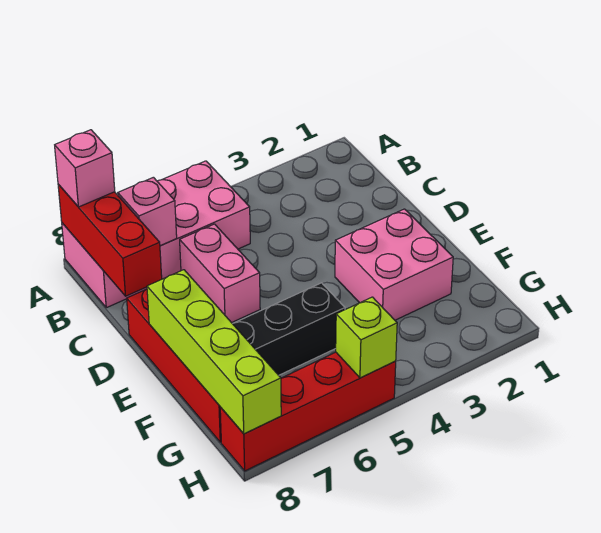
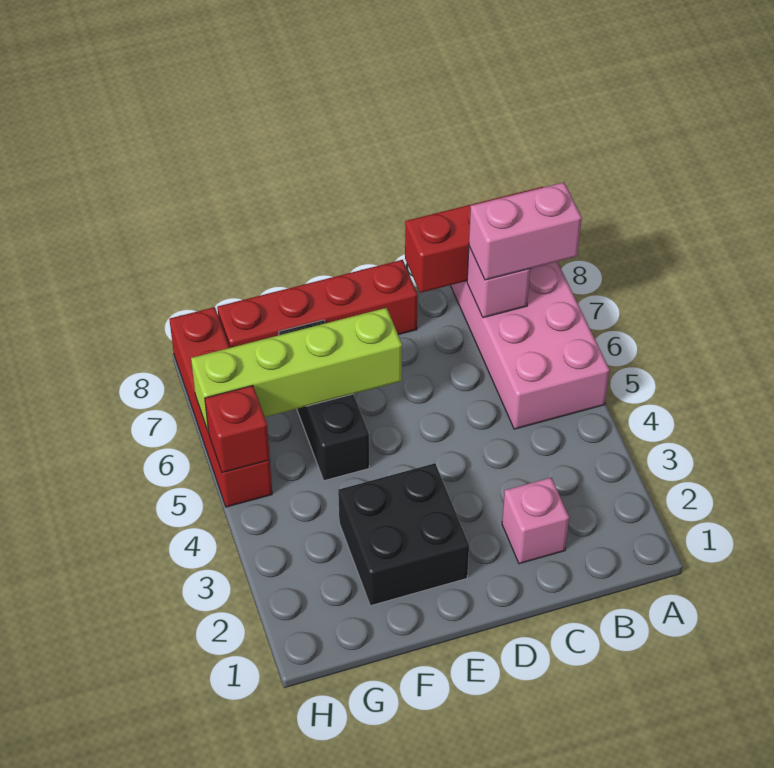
pink brick A8 level 3 -> pink brick C2 level 1
pink brick C6:D6 level 1 -> pink brick A7:B7 level 3
pink brick E2:F3 level 1 -> black brick E2:F3 level 1
lime brick E8:H8 level 2 -> lime brick E6:H6 level 2
lime brick H5 level 2 -> red brick H5 level 2

